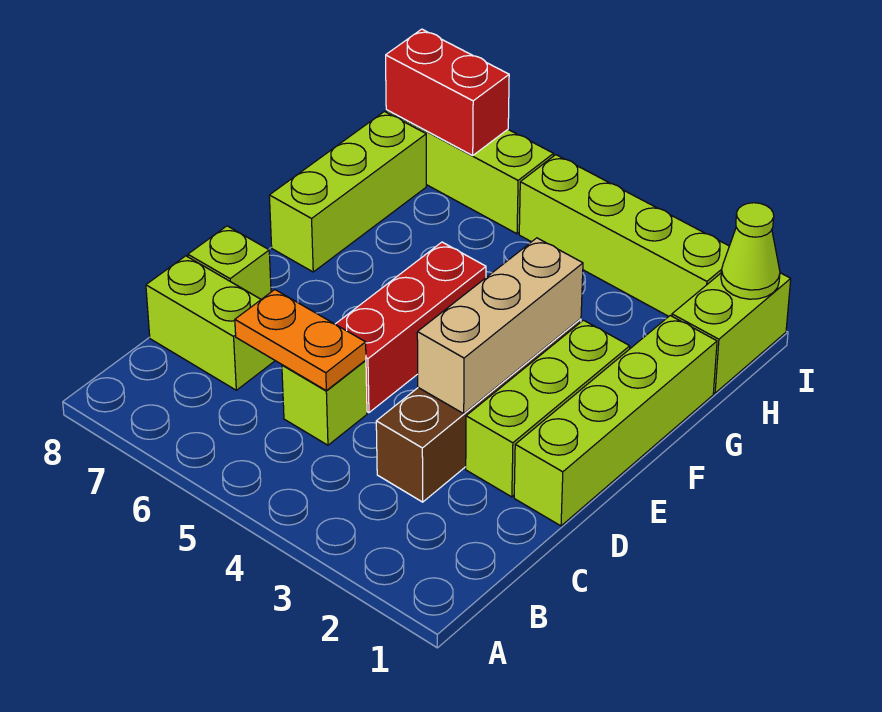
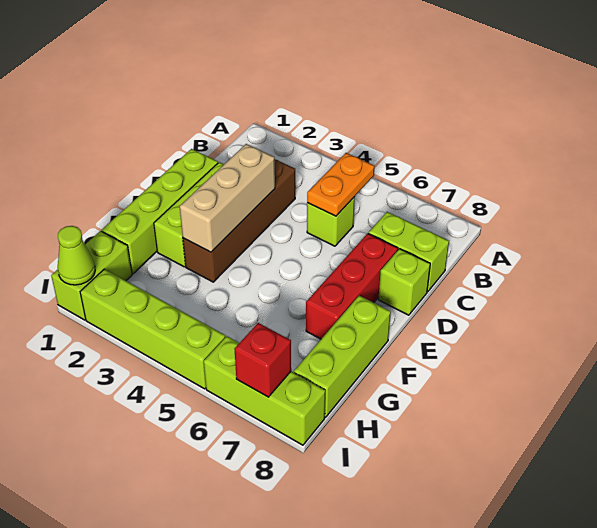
orange plate C5:C6 level 2 -> orange plate B5:C5 level 2
red brick D5:F5 level 1 -> red brick D7:F7 level 1
red brick I7:I8 level 2 -> red brick I7 level 2

